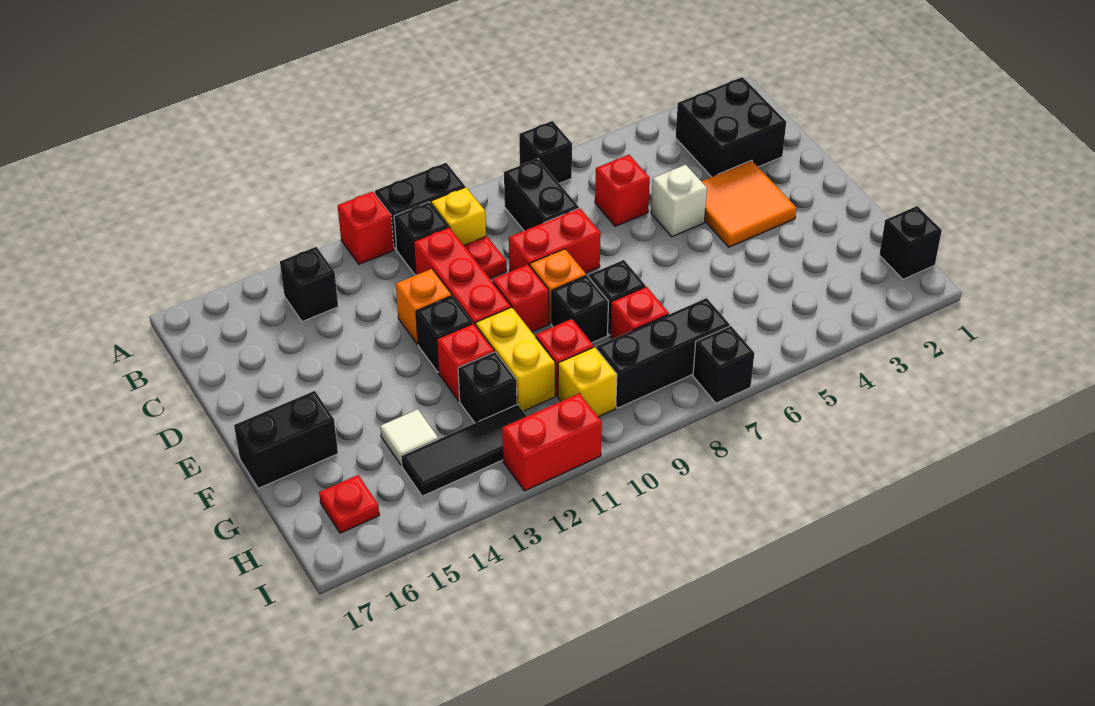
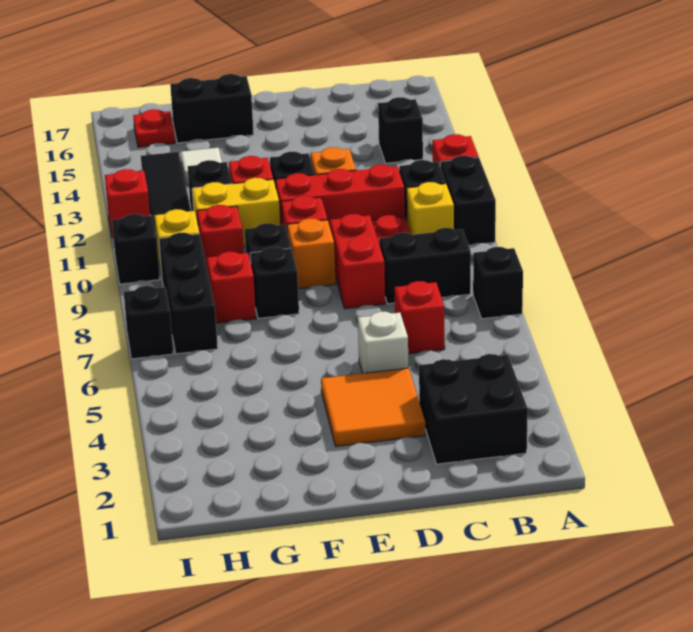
black brick F16:F17 level 1 -> black brick F16:G16 level 1
black brick H1 level 1 -> black brick I10 level 1
red brick I11:I12 level 1 -> red brick I12 level 1

